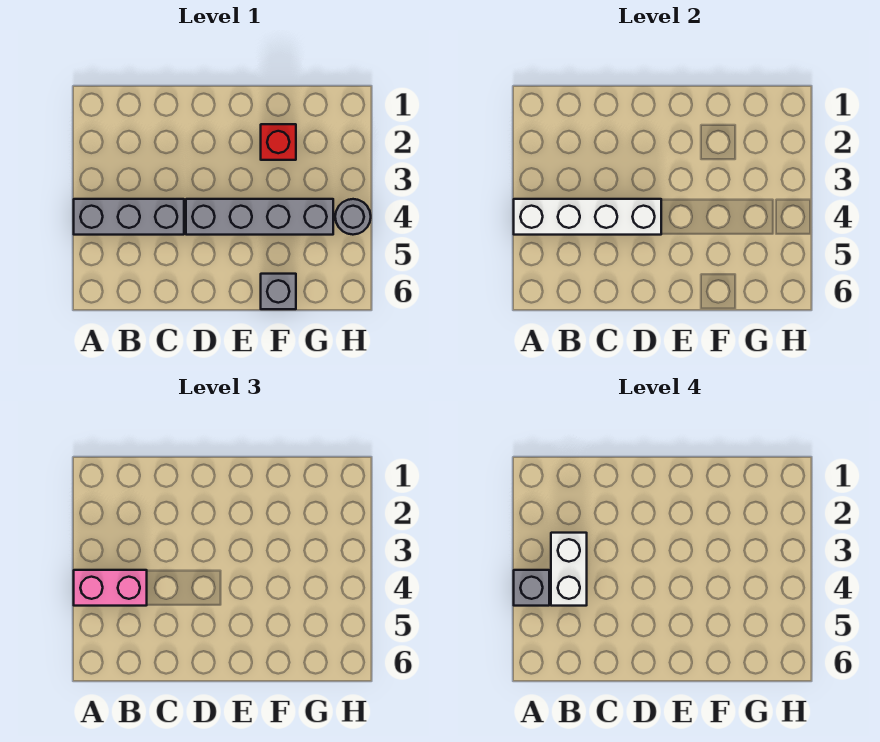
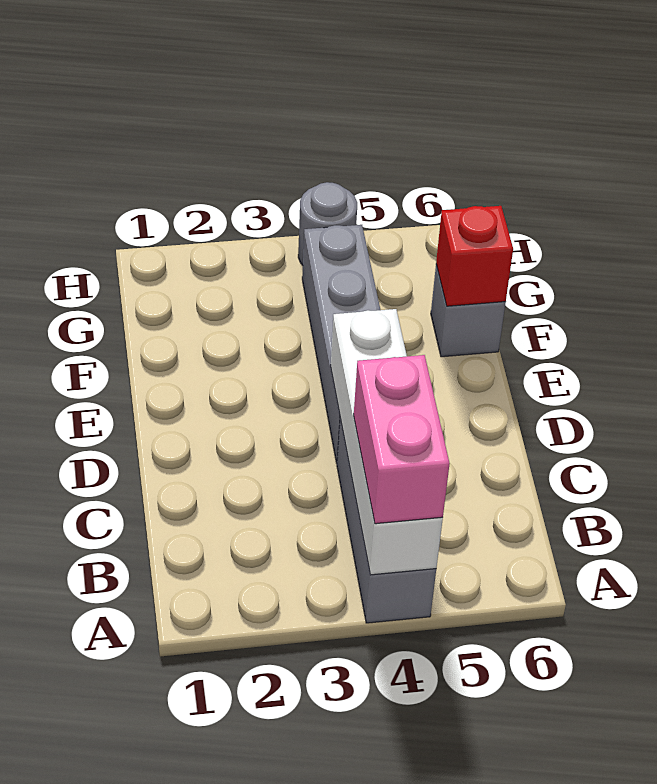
grey brick A4 level 4 -> none
white brick B3:B4 level 4 -> none
red brick F2 level 1 -> red brick F6 level 2

